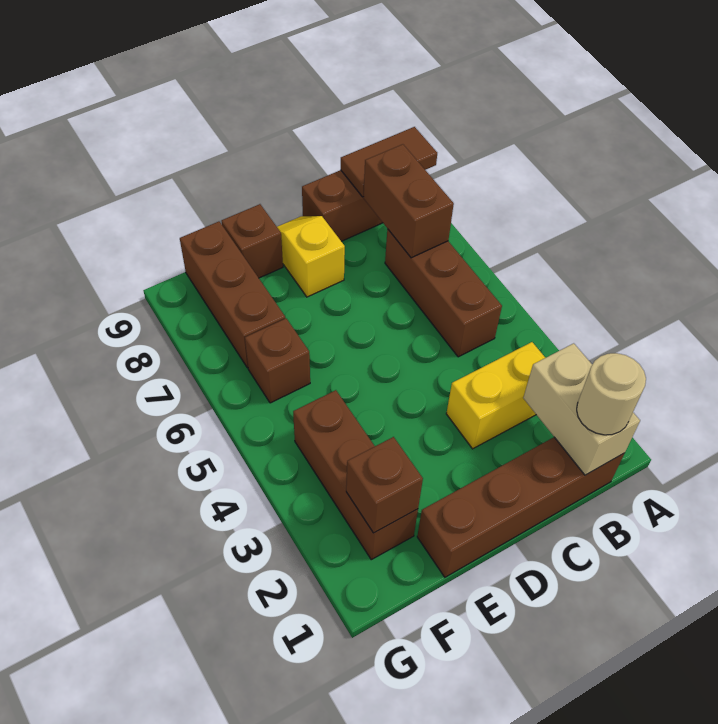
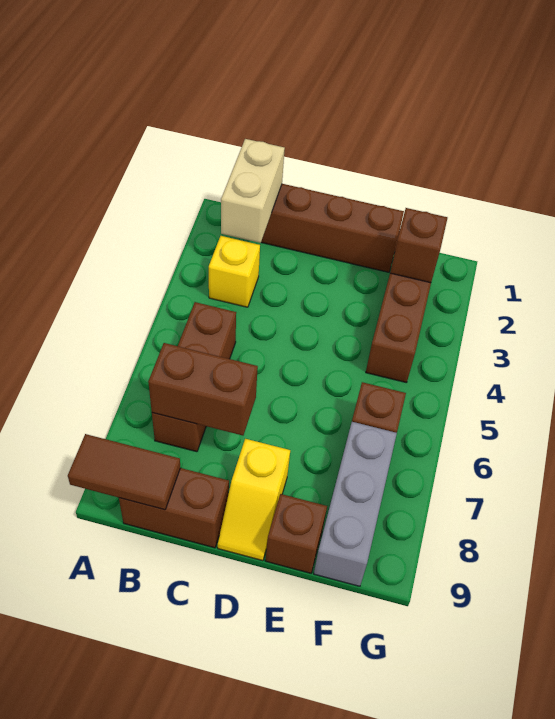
tan round brick B1 level 3 -> none
yellow brick B3:C3 level 1 -> yellow brick B3 level 1
brown brick B7:B8 level 2 -> brown brick B7:C7 level 2
brown brick F7:F9 level 1 -> grey brick F7:F9 level 1

